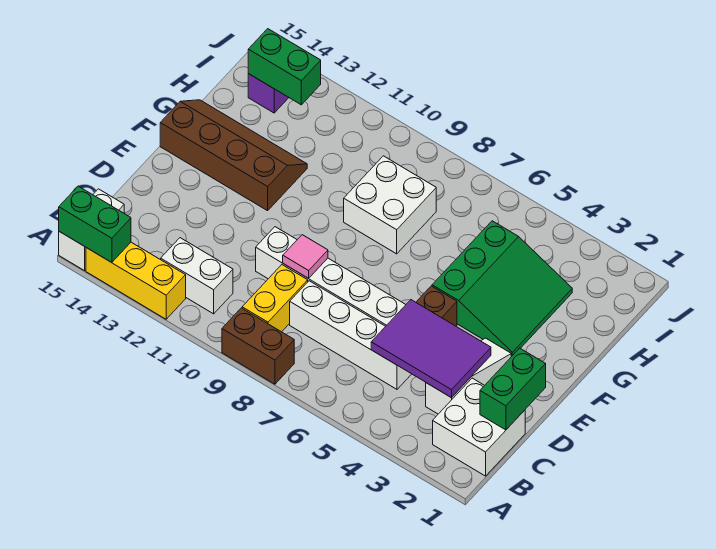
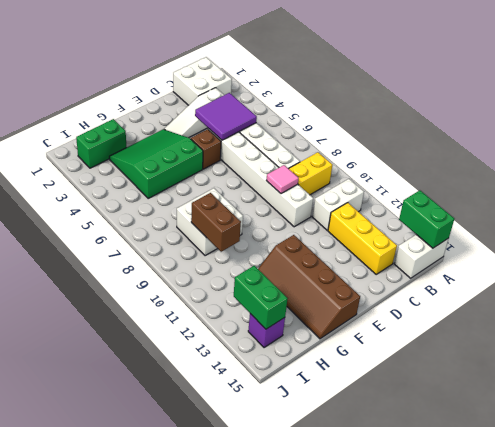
brown brick A8:A9 level 1 -> brown brick H9:H10 level 2
yellow brick A12:A14 level 1 -> yellow brick C12:C14 level 1
white brick B11:B12 level 1 -> white brick B11:C11 level 1
green brick C1:D1 level 2 -> green brick H2:I2 level 1
purple tile C3:D5 level 2 -> purple tile C4:D5 level 2

